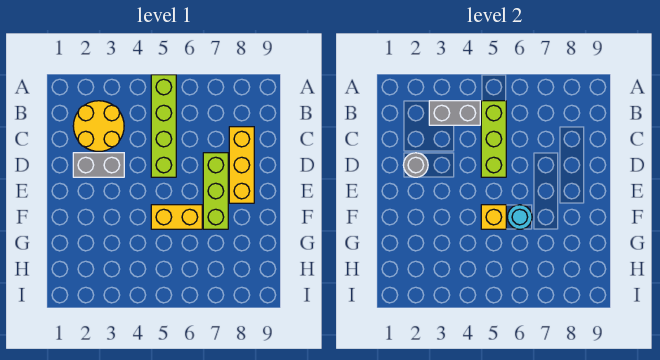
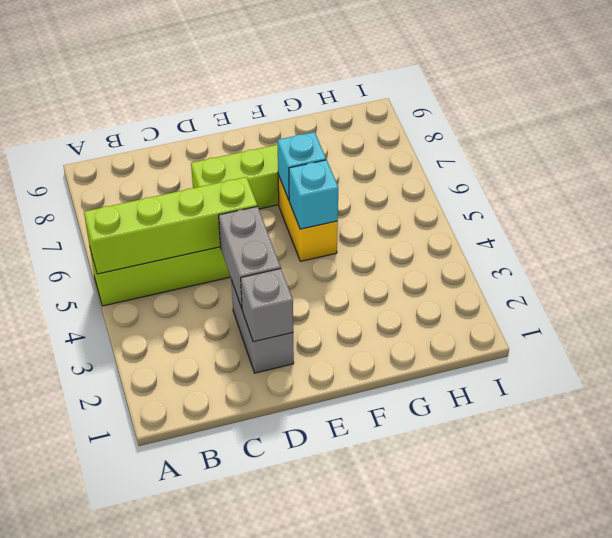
yellow round brick B2:C3 level 1 -> none
grey brick B3:B4 level 2 -> grey brick D3:D4 level 2
lime brick B5:D5 level 2 -> lime brick A5:D5 level 2
yellow brick C8:E8 level 1 -> none
grey round brick D2 level 2 -> grey brick D2 level 2
yellow brick F5 level 2 -> cyan brick F5 level 2
cyan round brick F6 level 2 -> cyan brick F6 level 2

